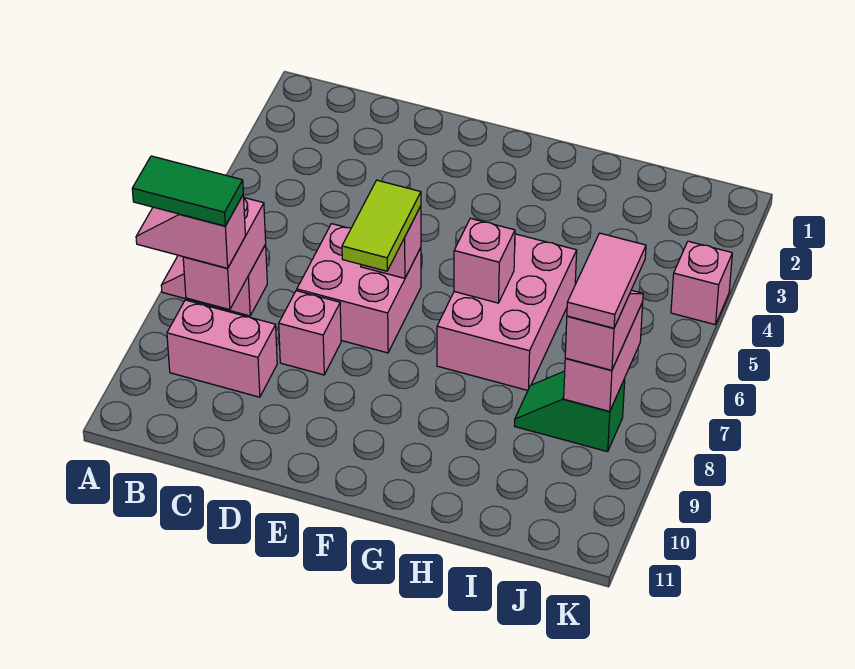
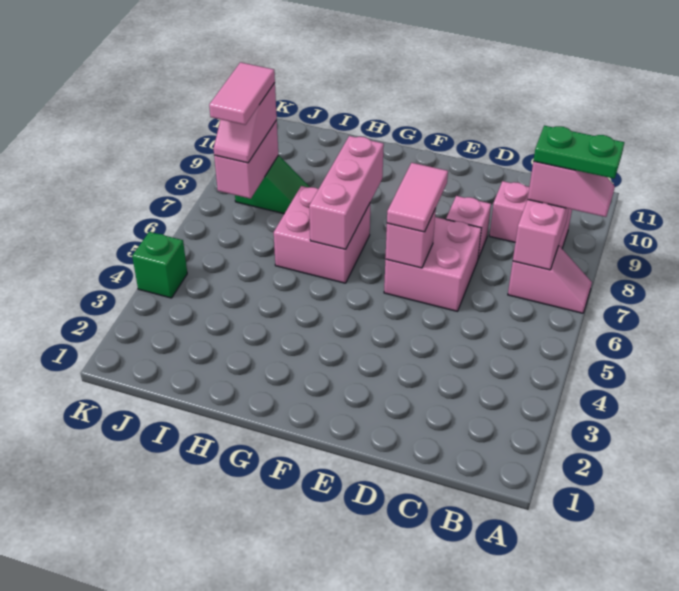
green tile A8:B8 level 4 -> green plate A8:B8 level 4
lime tile E6:E7 level 3 -> pink tile E6:E7 level 3
pink brick G5:H7 level 1 -> pink brick G6:H7 level 1
pink brick G6 level 2 -> pink brick G6:G8 level 2
pink brick K4 level 1 -> green brick K4 level 1

